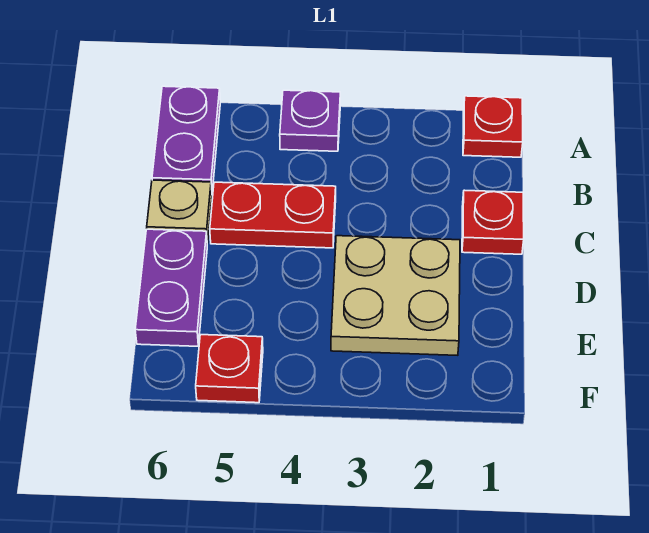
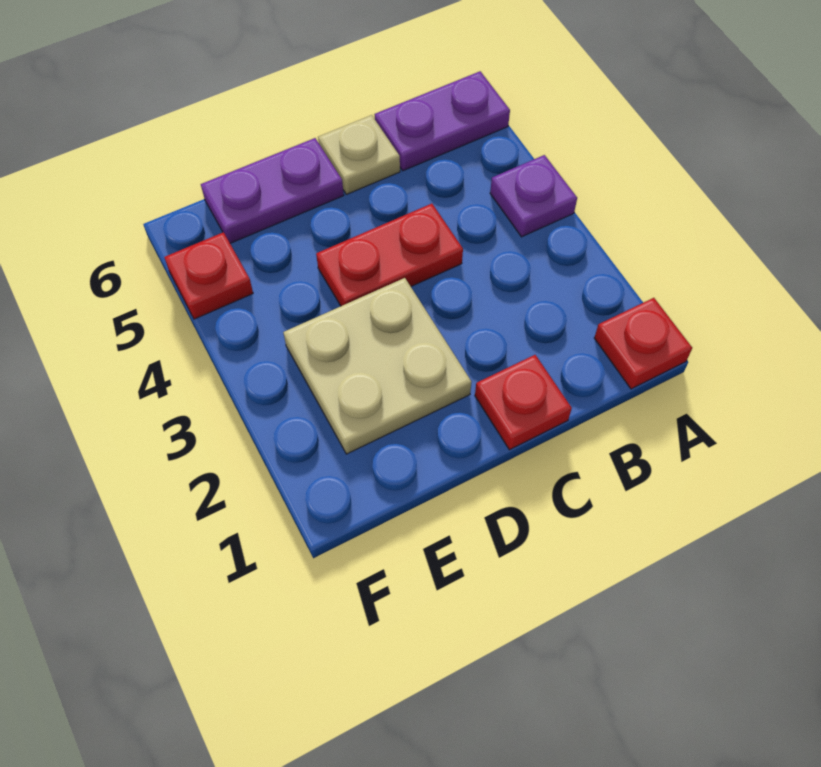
red plate C4:C5 level 1 -> red plate C4:D4 level 1

